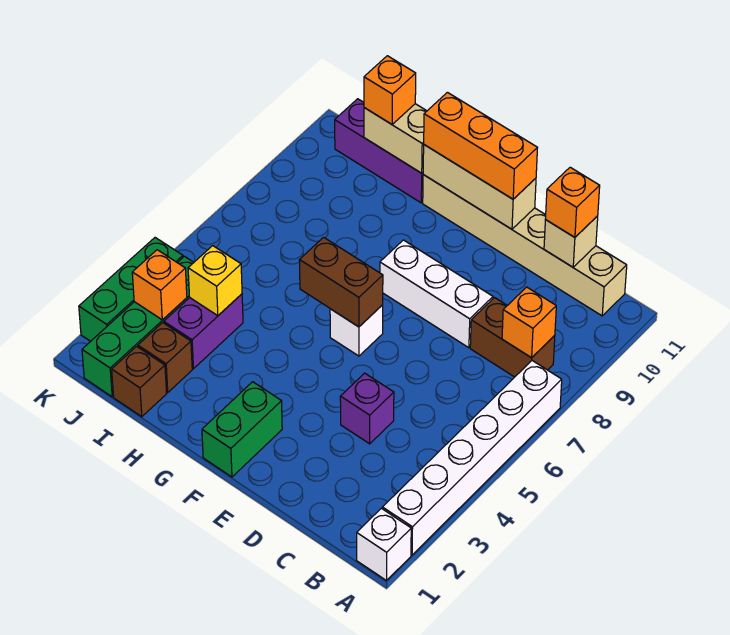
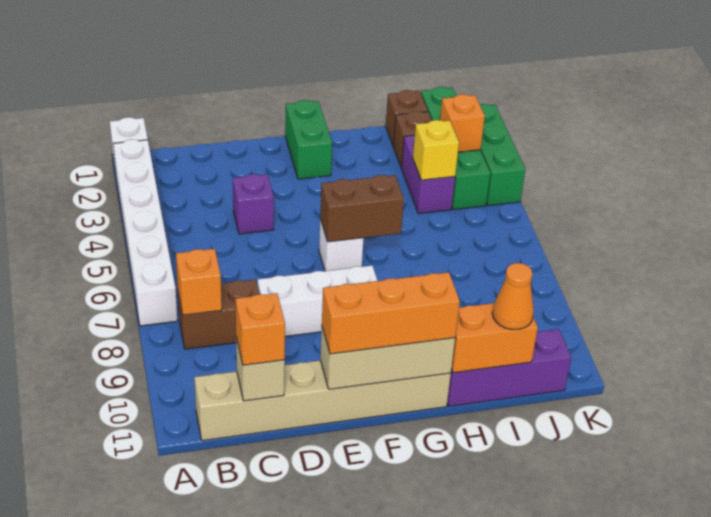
tan brick H11:I11 level 2 -> orange brick H11:I11 level 2
orange brick I11 level 3 -> orange cone I11 level 3

